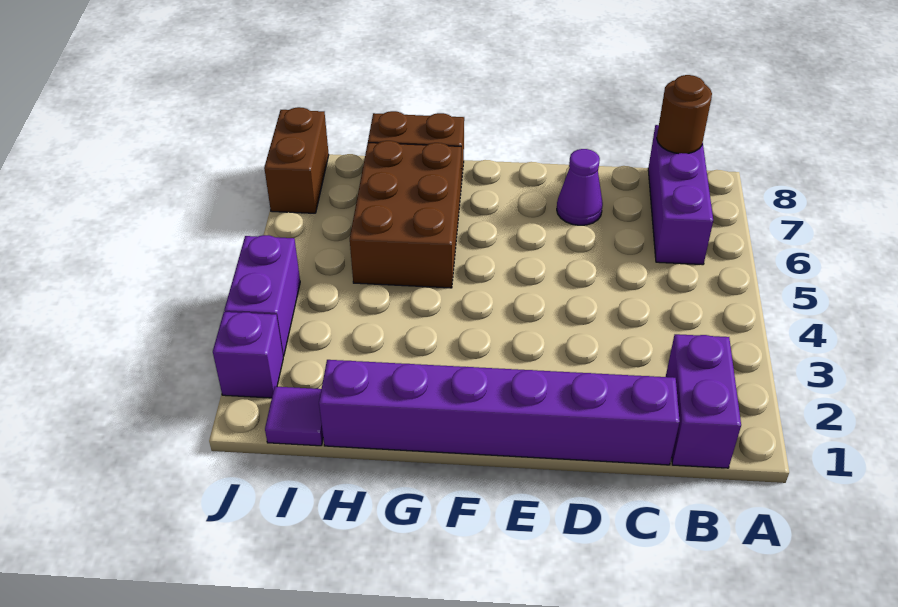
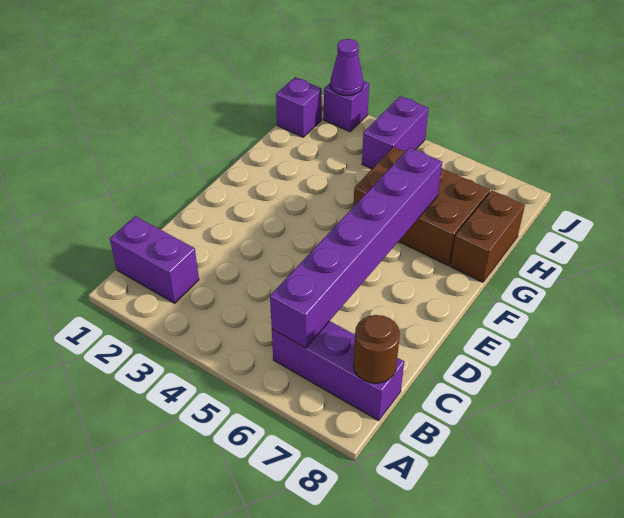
purple brick C1:H1 level 1 -> purple brick B6:G6 level 2
purple cone D7 level 1 -> purple cone J2 level 2
purple tile I1 level 1 -> purple brick I1 level 1
purple brick J3:J4 level 1 -> purple brick I4:J4 level 1
brown brick J7:J8 level 1 -> none

